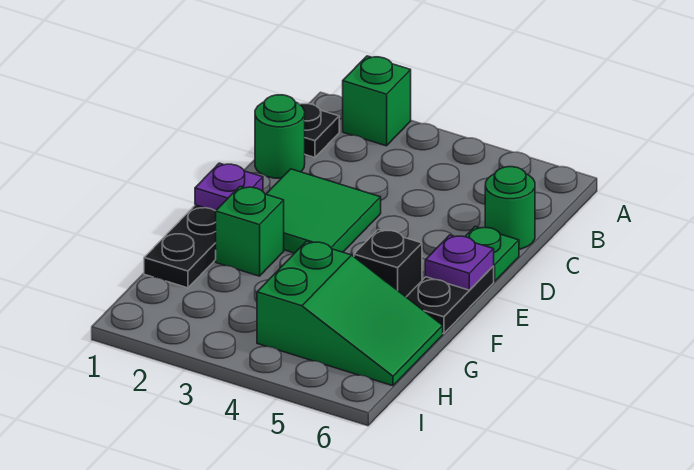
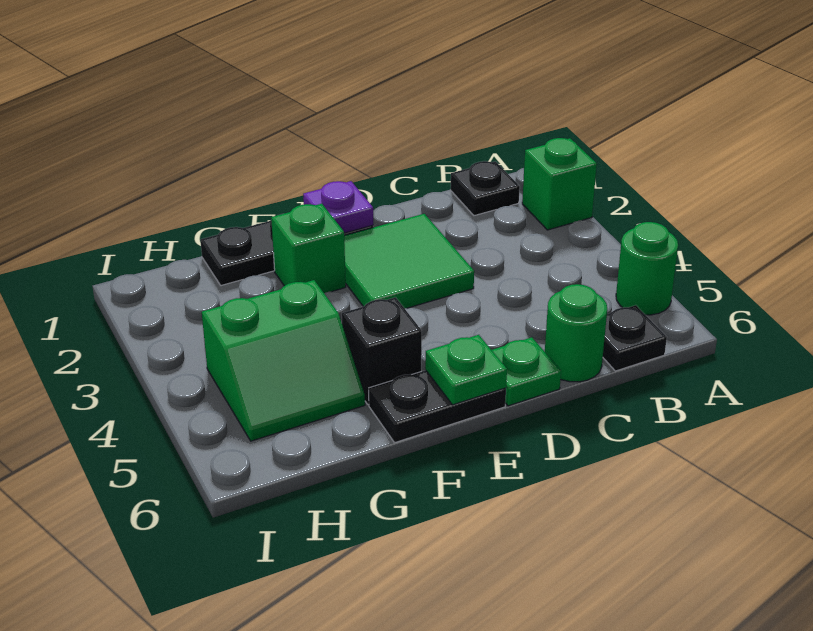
none -> black plate B6 level 1
green round brick C1 level 1 -> green round brick A5 level 1
purple plate E6 level 2 -> green plate E6 level 2
green slope G4:H6 level 1 top 4 -> green slope G4:H5 level 1 top 4

